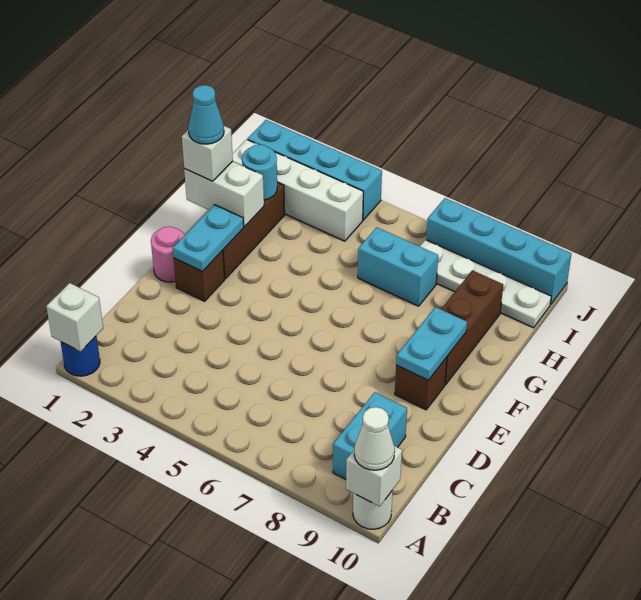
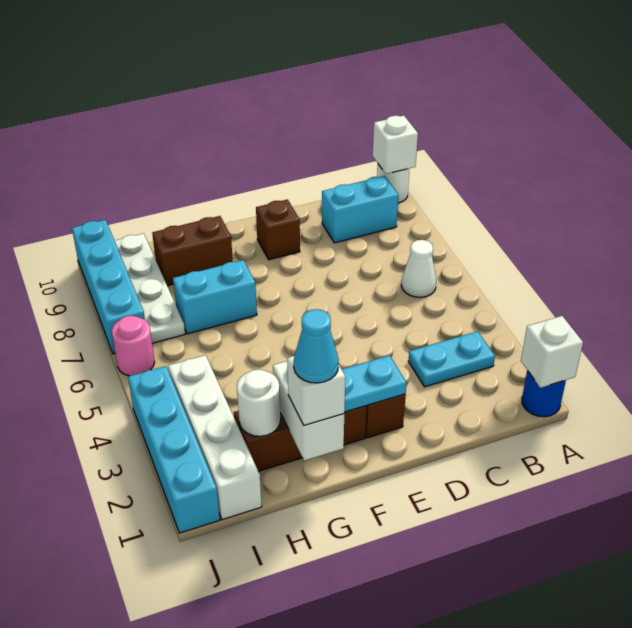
white cone A10 level 3 -> white cone B6 level 1
pink round brick E1 level 1 -> pink round brick J6 level 1
cyan plate E9:F9 level 2 -> cyan plate B3:C3 level 1
brown brick F9:H9 level 1 -> brown brick G9:H9 level 1
cyan round brick H2 level 2 -> white round brick H2 level 2
cyan brick H6:H7 level 1 -> cyan brick G7:H7 level 1

